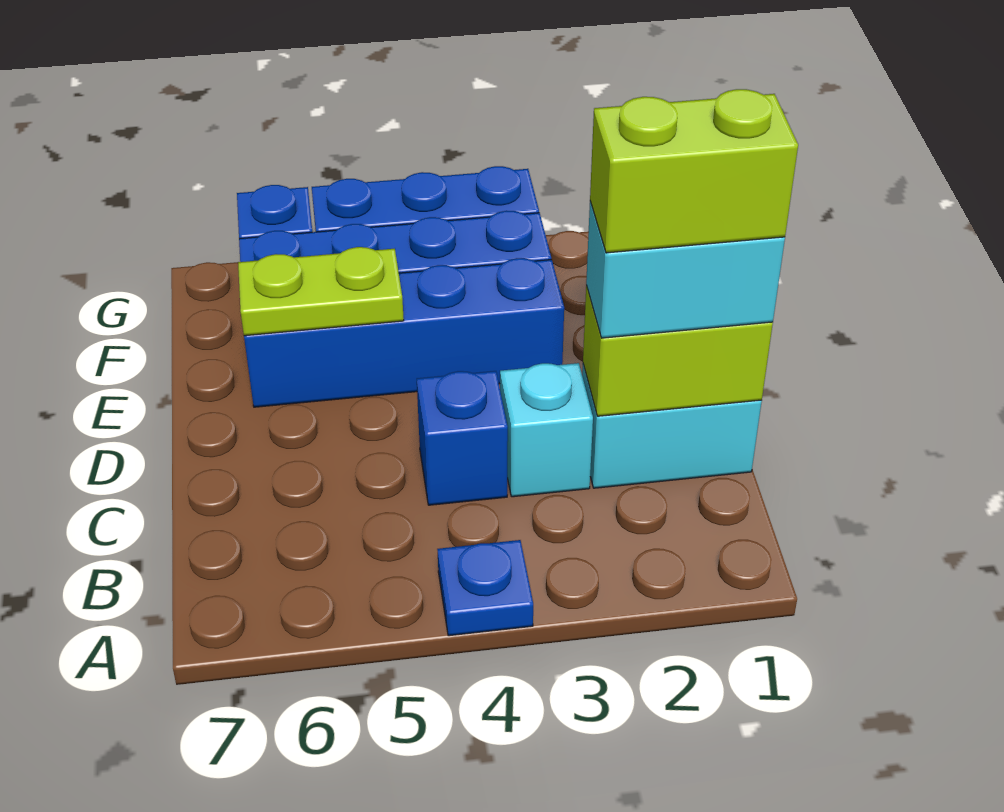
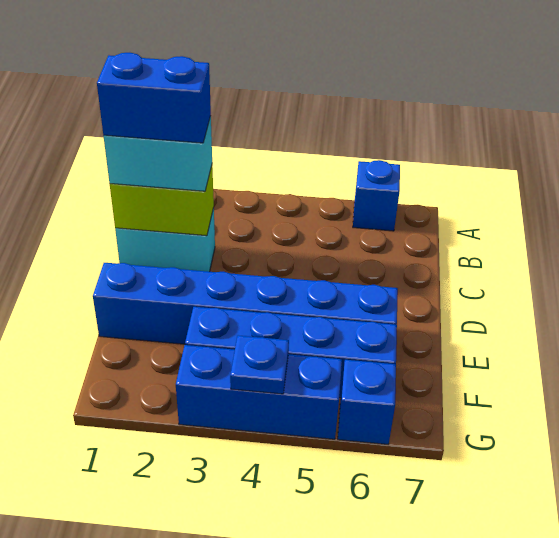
blue plate A4 level 1 -> blue plate G4 level 2
lime brick C1:C2 level 4 -> blue brick C1:C2 level 4
cyan brick C3 level 1 -> none
blue brick C4 level 1 -> blue brick A6 level 1
blue brick E3:E6 level 1 -> blue brick E1:E6 level 1
lime plate E5:E6 level 2 -> none

